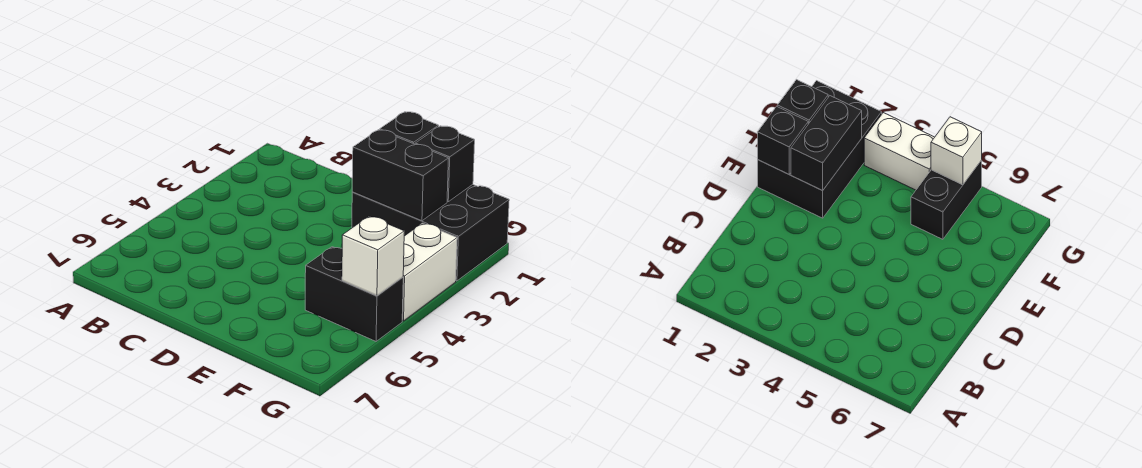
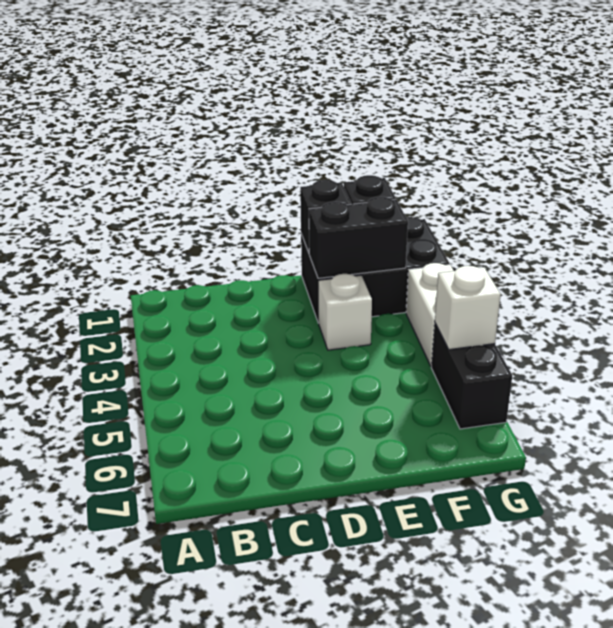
none -> white brick E3 level 1
black brick F5:G5 level 1 -> black brick G5:G6 level 1

